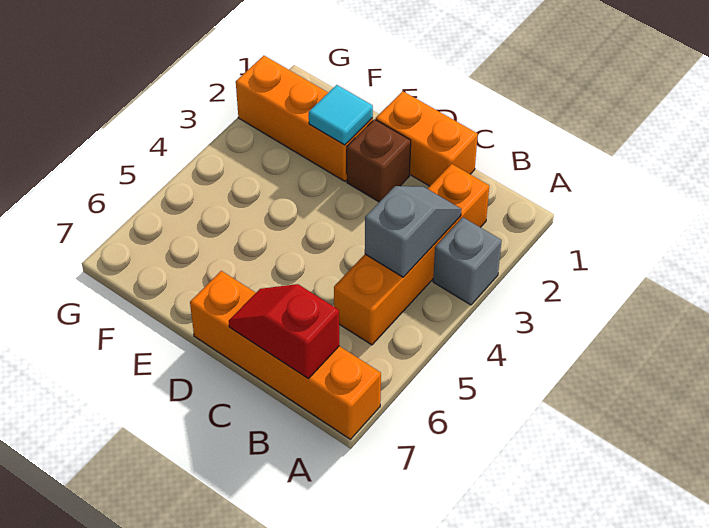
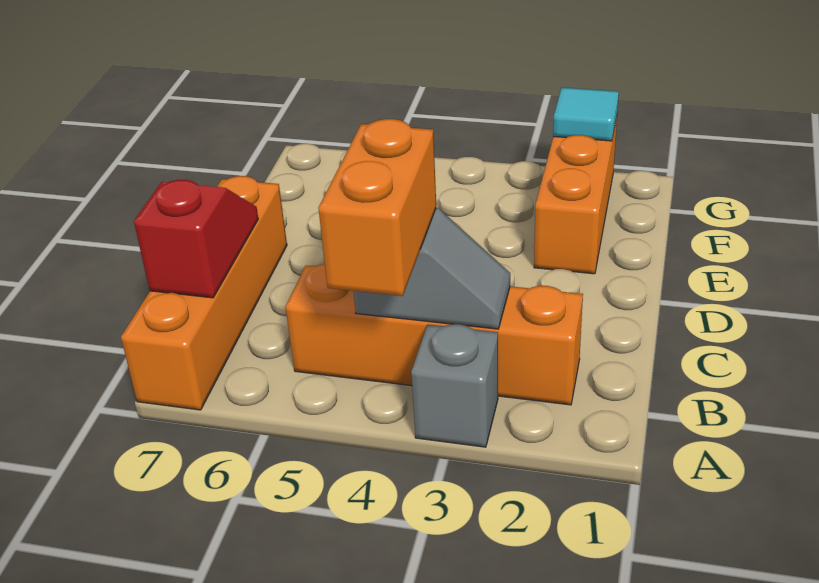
orange brick C1:D1 level 1 -> orange brick A4:B4 level 3
brown brick D2 level 1 -> none
cyan tile E2 level 2 -> cyan tile G2 level 2

